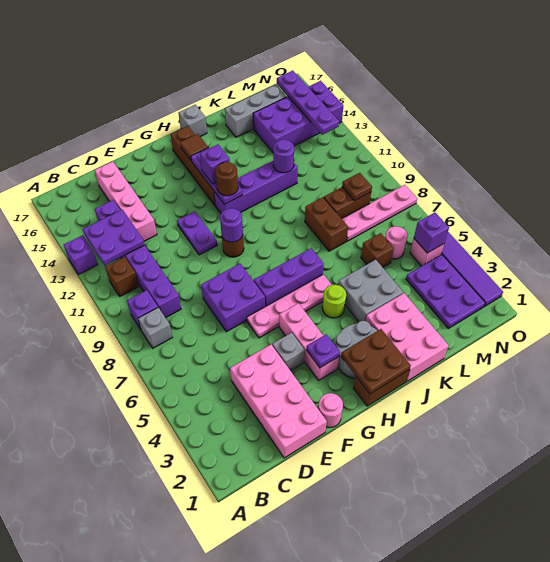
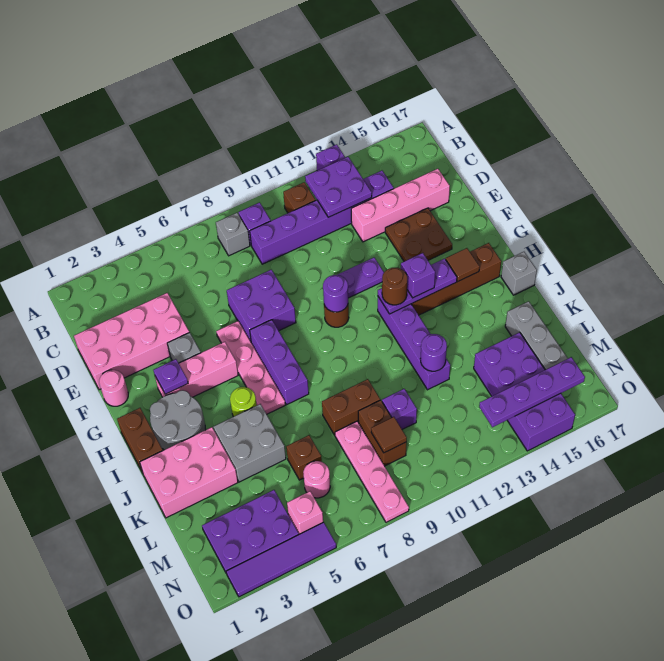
brown plate H1:I2 level 2 -> brown plate E14:F15 level 1
brown plate M9 level 2 -> brown tile M9 level 2
purple brick N5 level 2 -> purple brick L10 level 1

